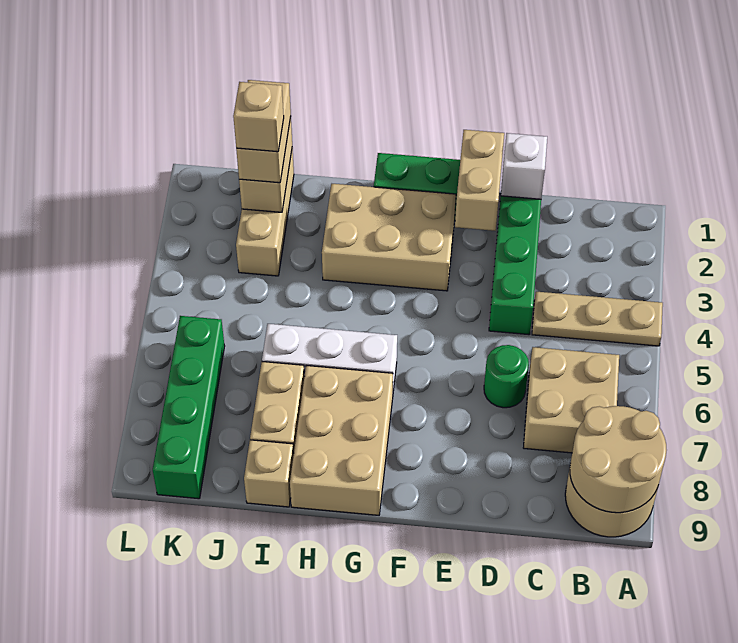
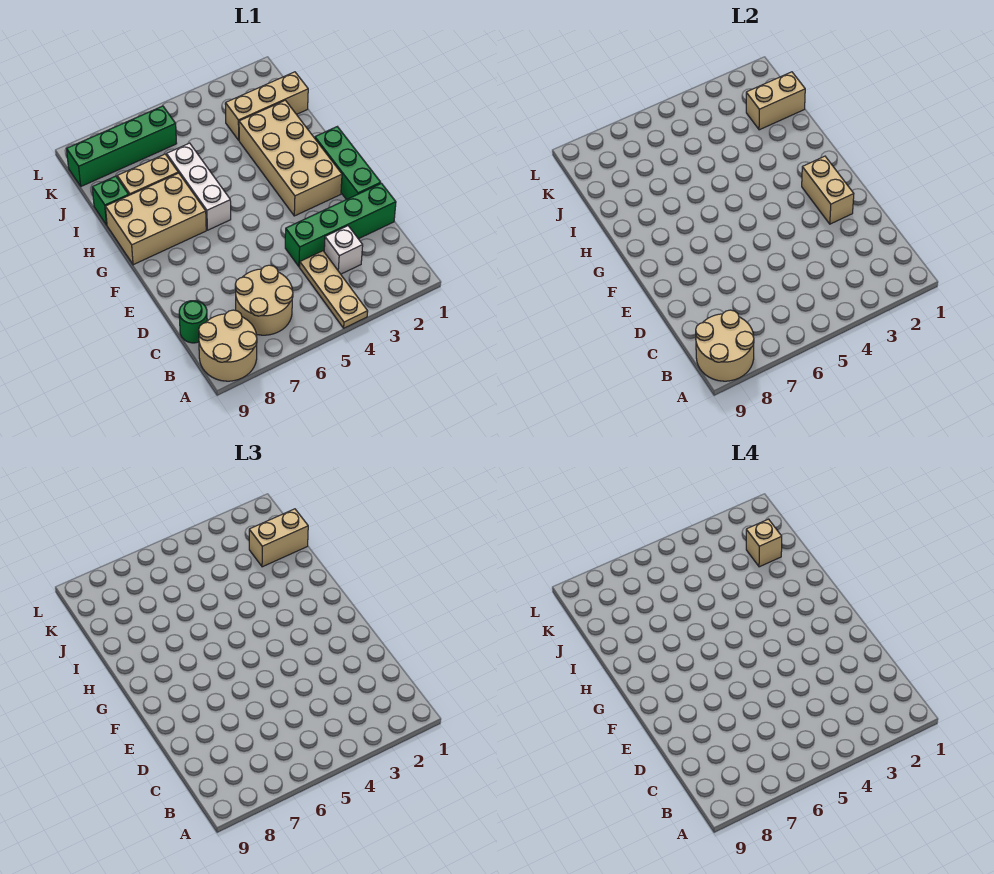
tan brick B6:C7 level 1 -> tan round brick B6:C7 level 1
white brick D1 level 2 -> white brick C3 level 1
green round brick D6 level 1 -> green round brick C9 level 1
tan brick E1:E2 level 2 -> tan brick E2:F2 level 2
tan brick F2:H3 level 1 -> tan brick F2:I3 level 1
tan brick I9 level 1 -> green brick I9 level 1

